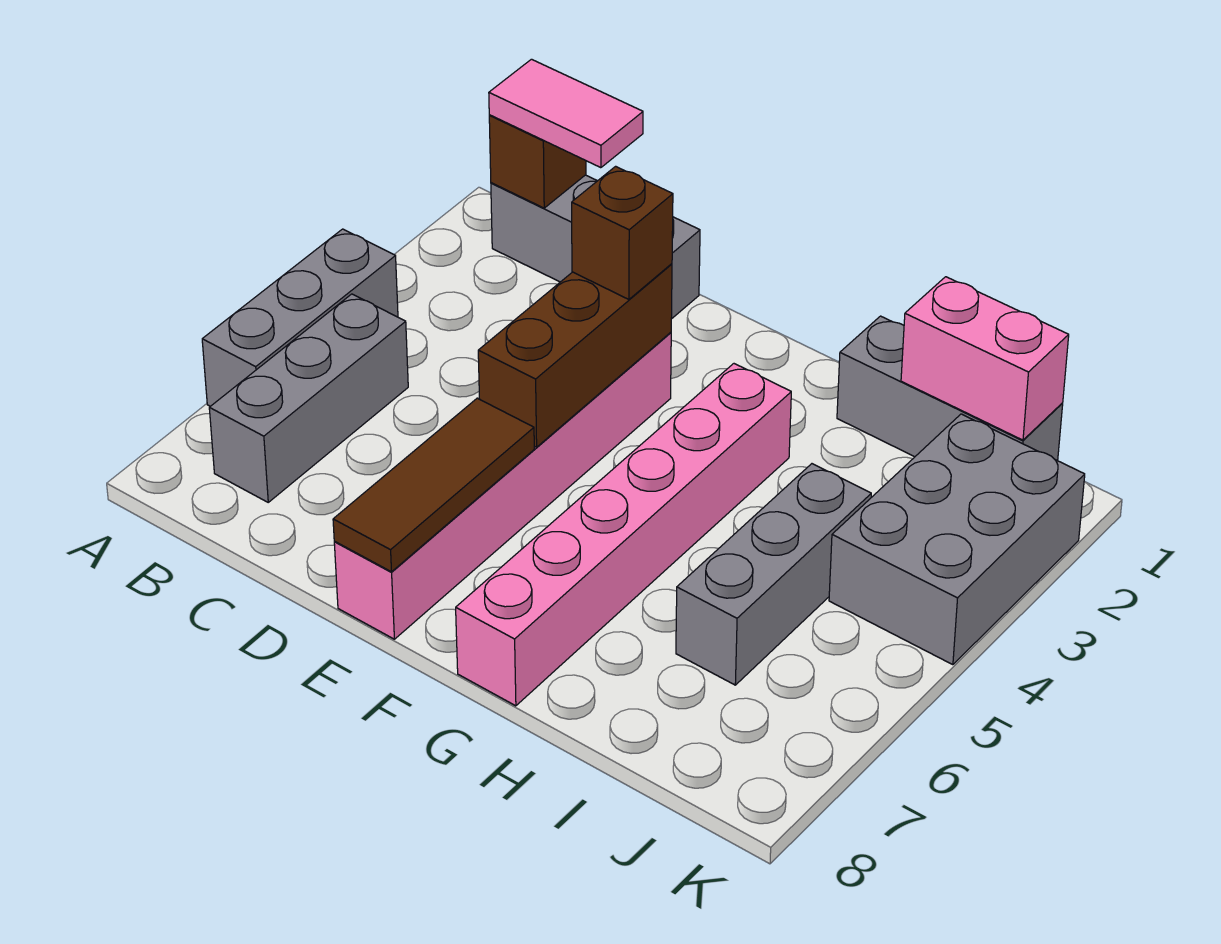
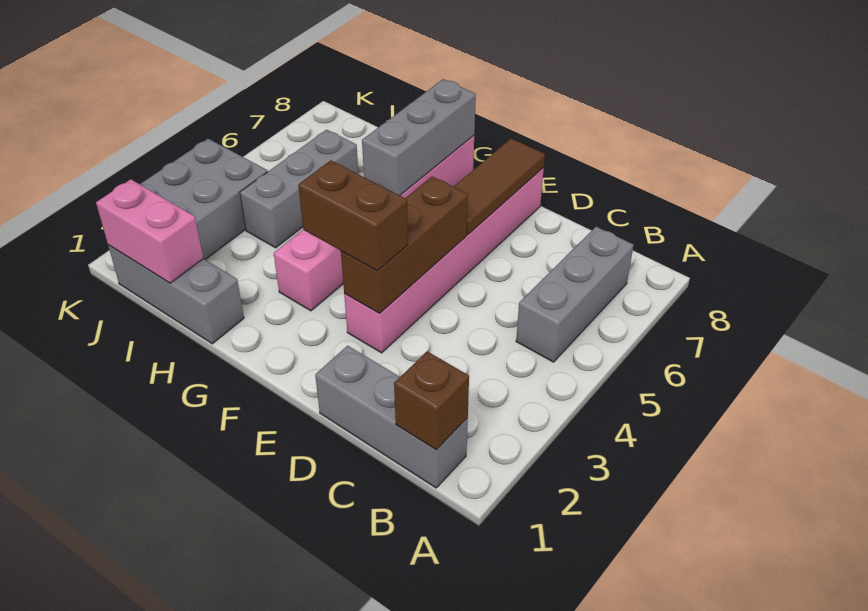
grey brick A4:A6 level 1 -> grey brick G6:G8 level 2
pink tile B1:C1 level 3 -> none
brown brick E3 level 3 -> brown brick E3:F3 level 3

